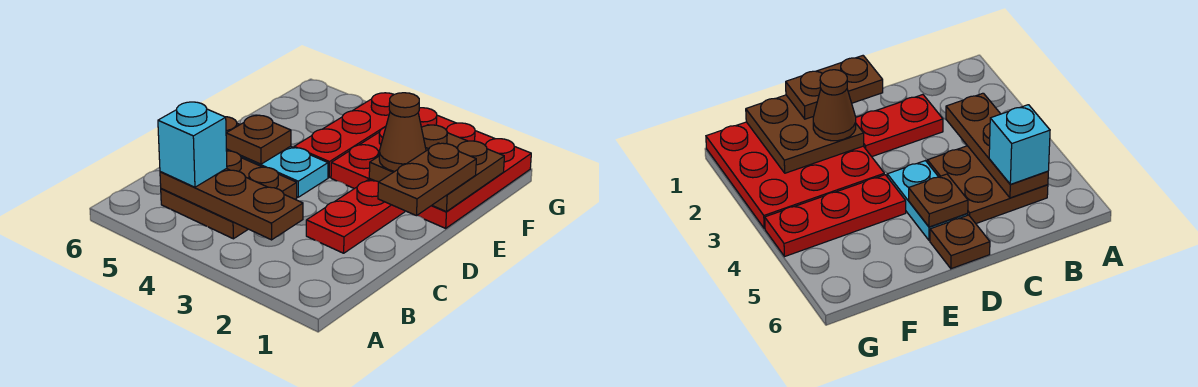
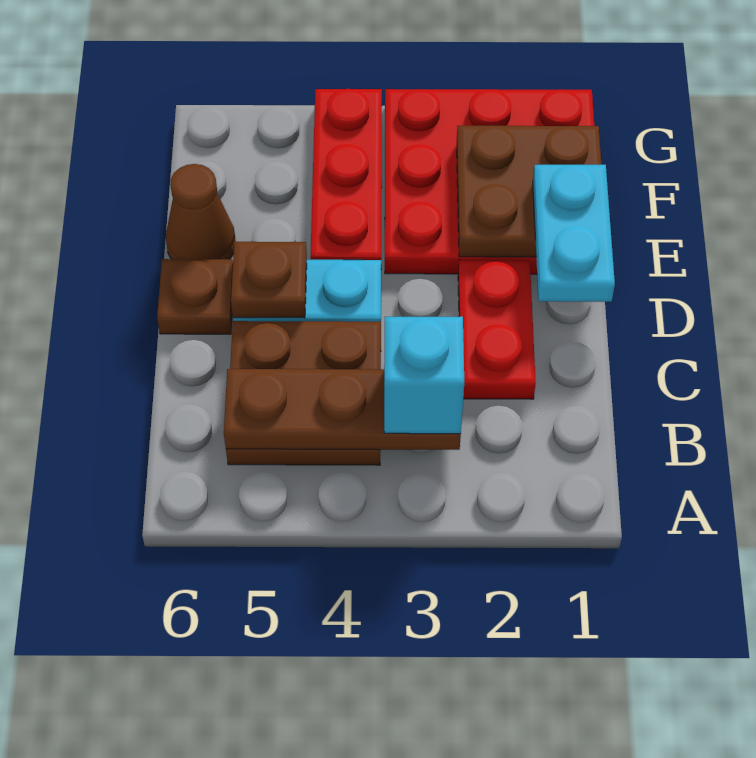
cyan brick B5 level 3 -> cyan brick B3 level 3
brown plate D1:E1 level 3 -> cyan plate D1:E1 level 3
brown cone E2 level 3 -> brown cone E6 level 1

